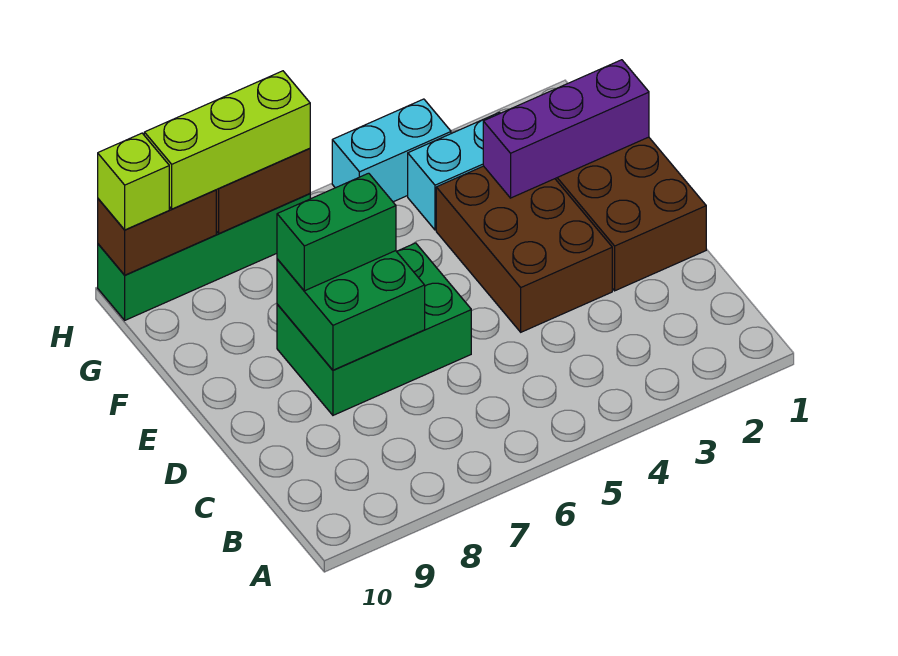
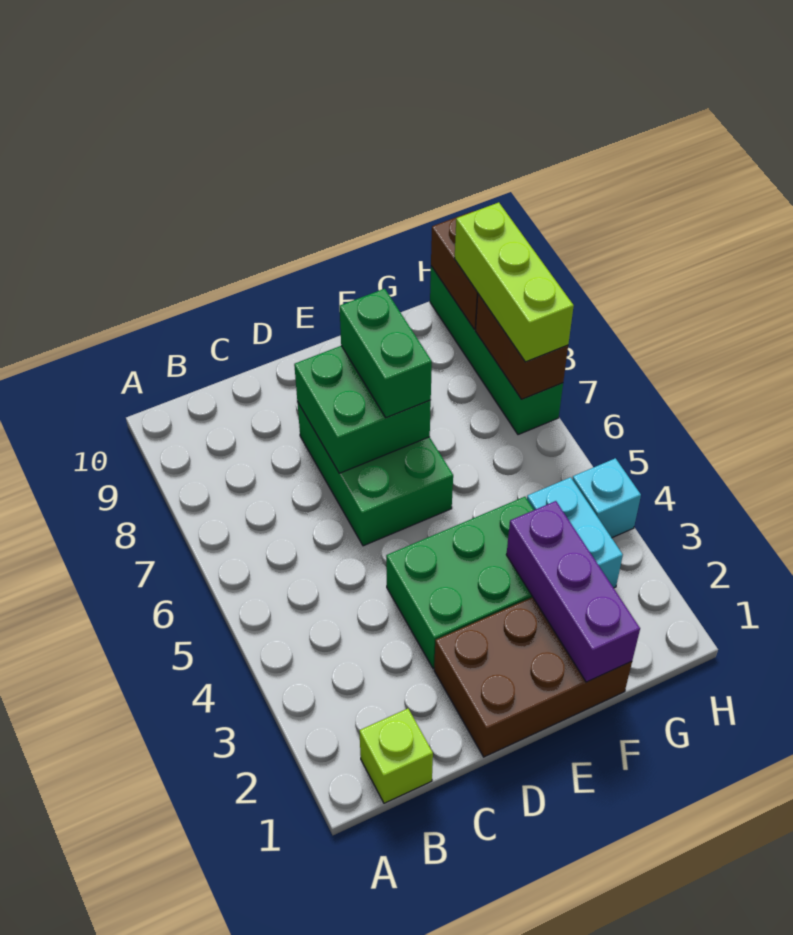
brown brick D3:F4 level 1 -> green brick D3:F4 level 1
cyan brick H4:H5 level 1 -> cyan brick H4 level 1
lime brick H10 level 3 -> lime brick B1 level 1

